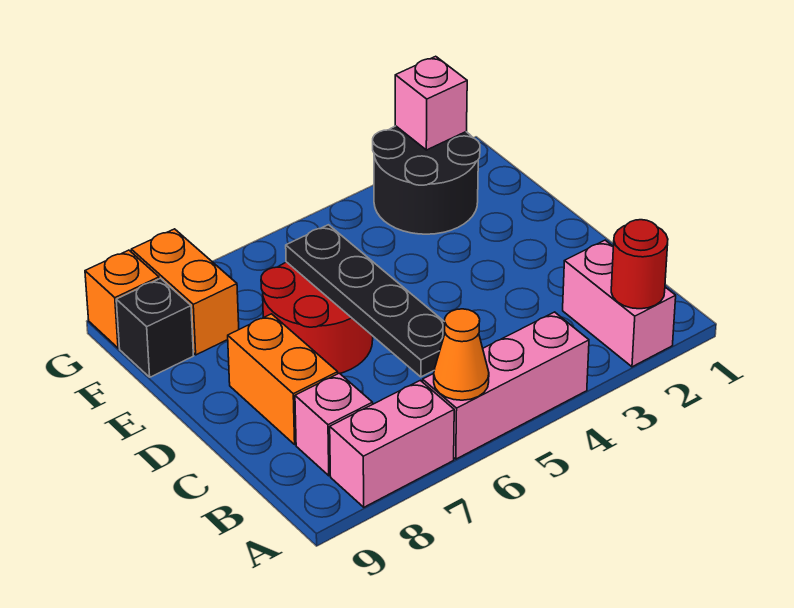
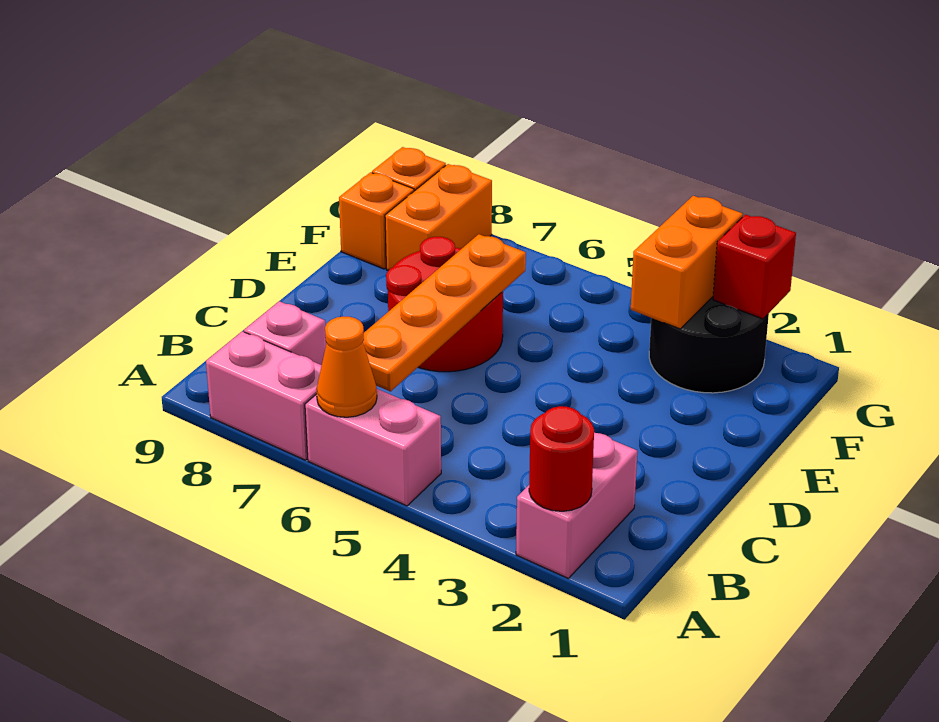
pink brick A4:A6 level 1 -> pink brick A5:A6 level 1
black plate B6:E6 level 2 -> orange plate B6:E6 level 2
orange brick C8:D8 level 1 -> orange brick F3:G3 level 2
black brick F9 level 1 -> orange brick F9 level 1
pink brick G2 level 2 -> red brick G2 level 2

